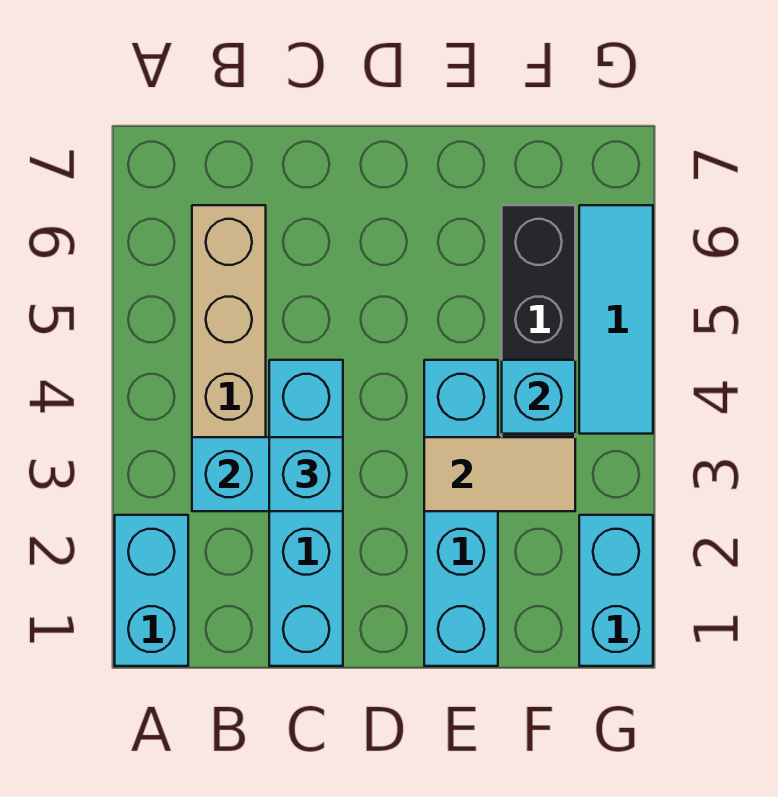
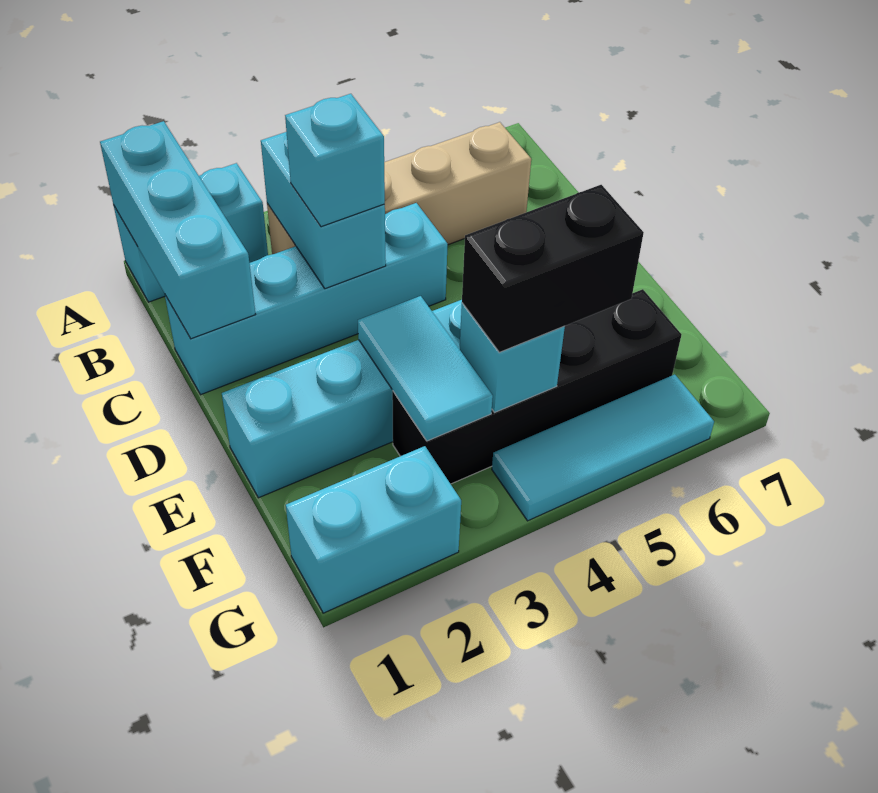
none -> cyan brick A1:C1 level 2
tan tile E3:F3 level 2 -> cyan tile E3:F3 level 2
none -> black brick F4:F5 level 3

